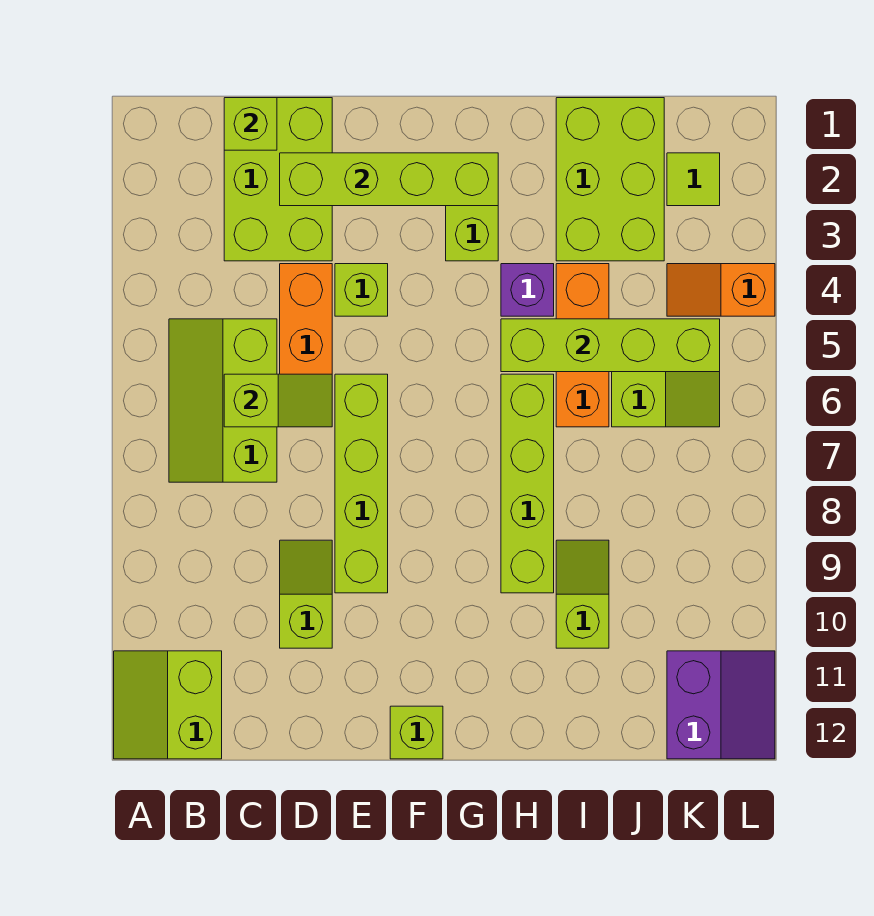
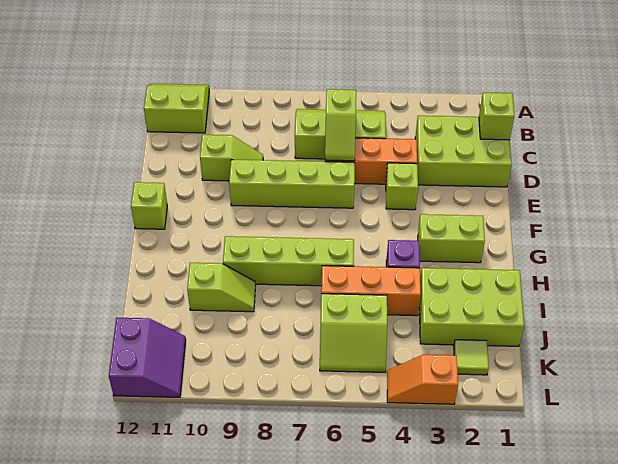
lime brick D2:G2 level 2 -> none
lime brick H5:K5 level 2 -> none
orange slope K4:L4 level 1 top L -> orange slope L3:L4 level 1 top 3
purple slope K11:L12 level 1 top K -> purple slope K11:L12 level 1 top 12

